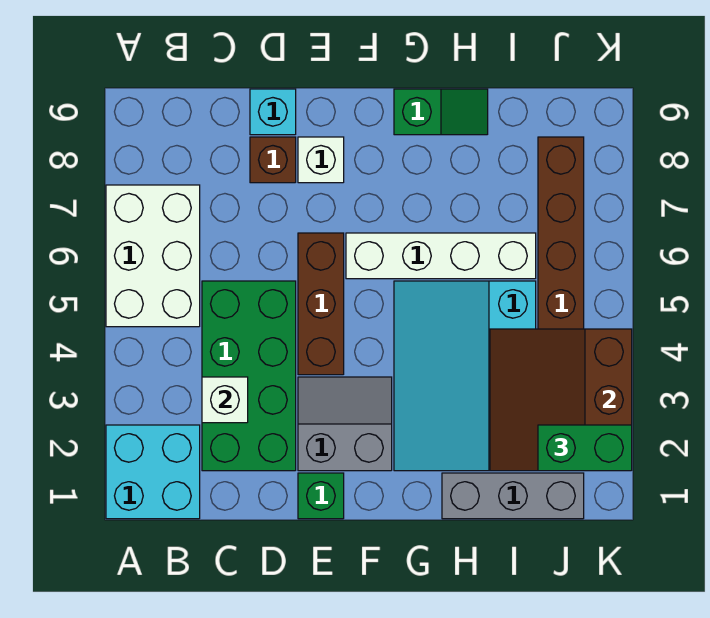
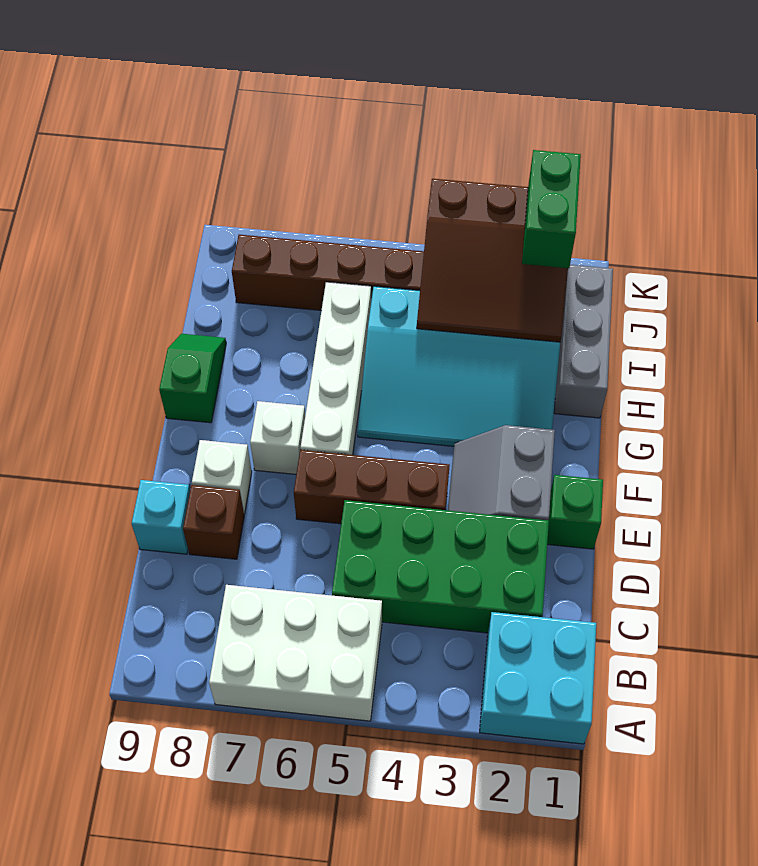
white brick C3 level 2 -> white brick F7 level 1

